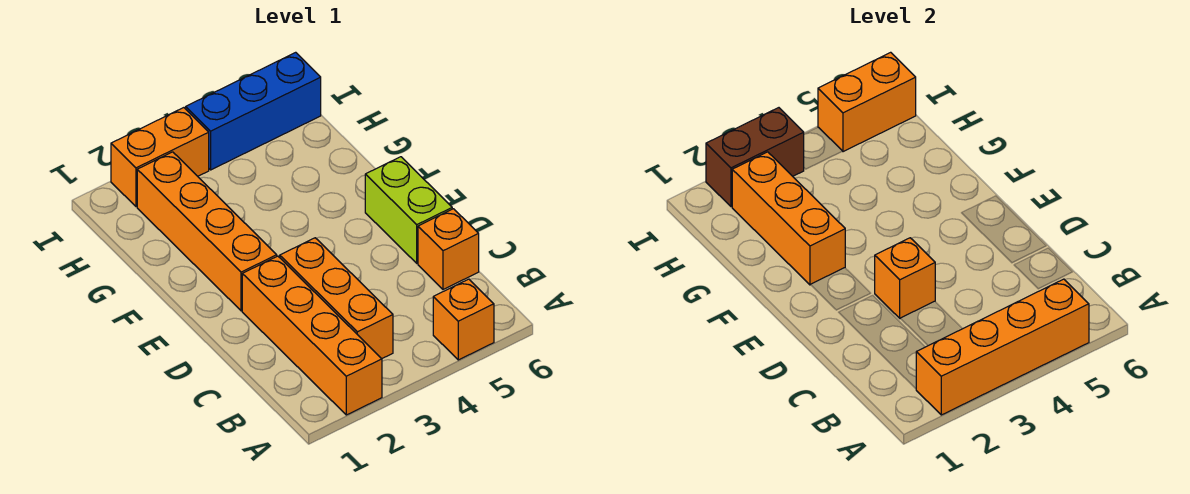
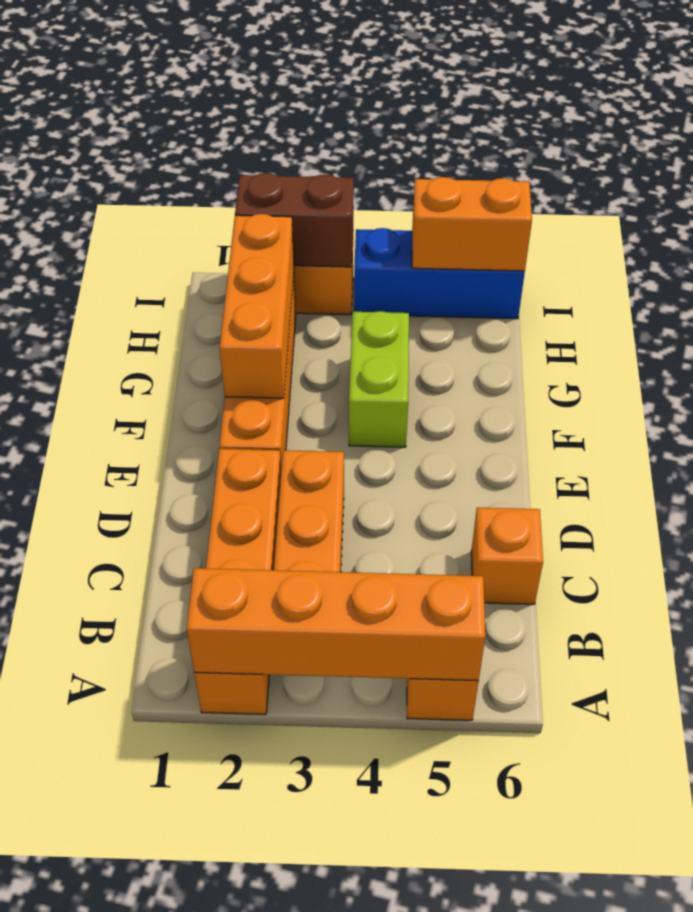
orange brick D3 level 2 -> none
lime brick D6:E6 level 1 -> lime brick F4:G4 level 1

